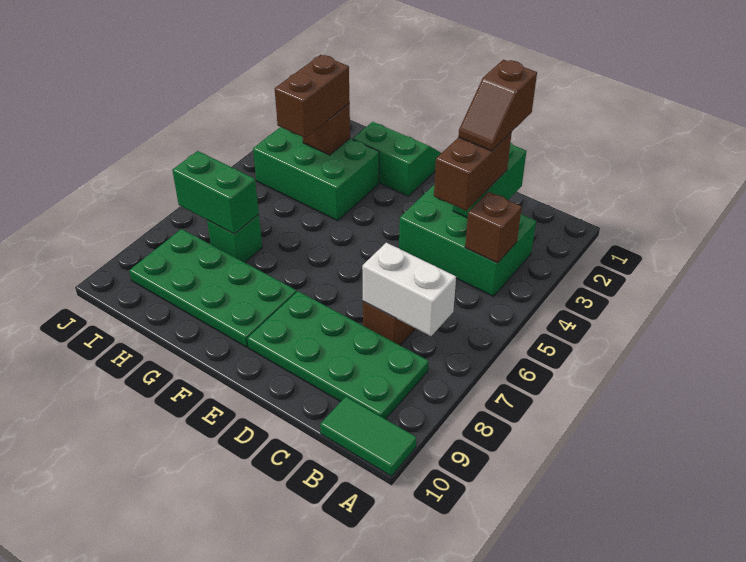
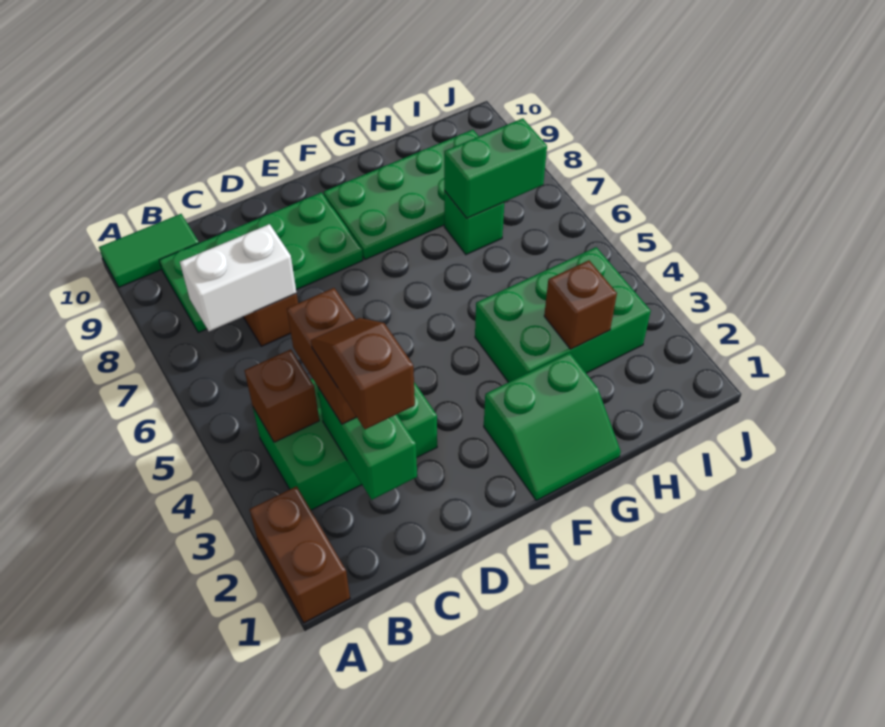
brown brick H3:H4 level 3 -> brown brick A1:A2 level 1

